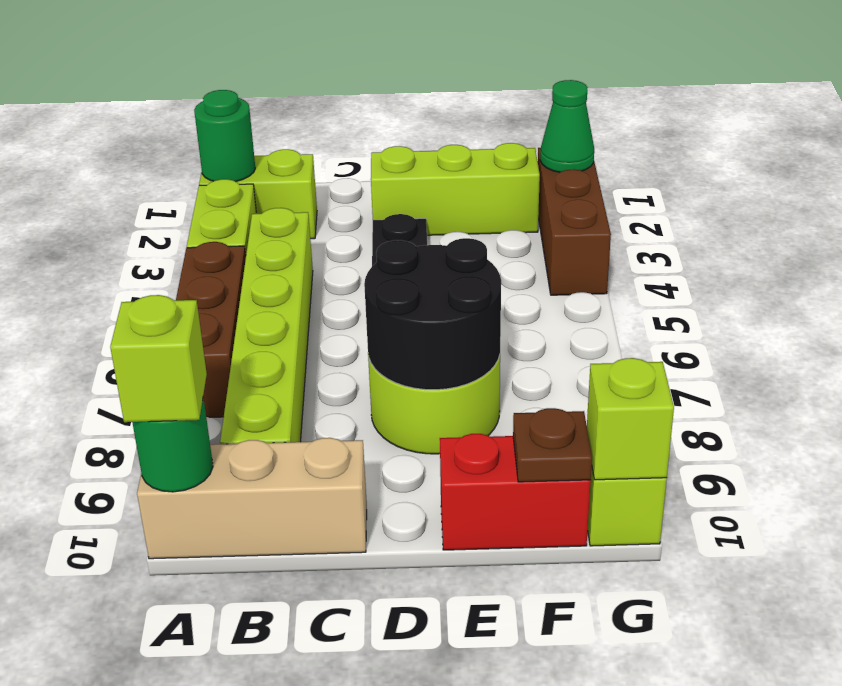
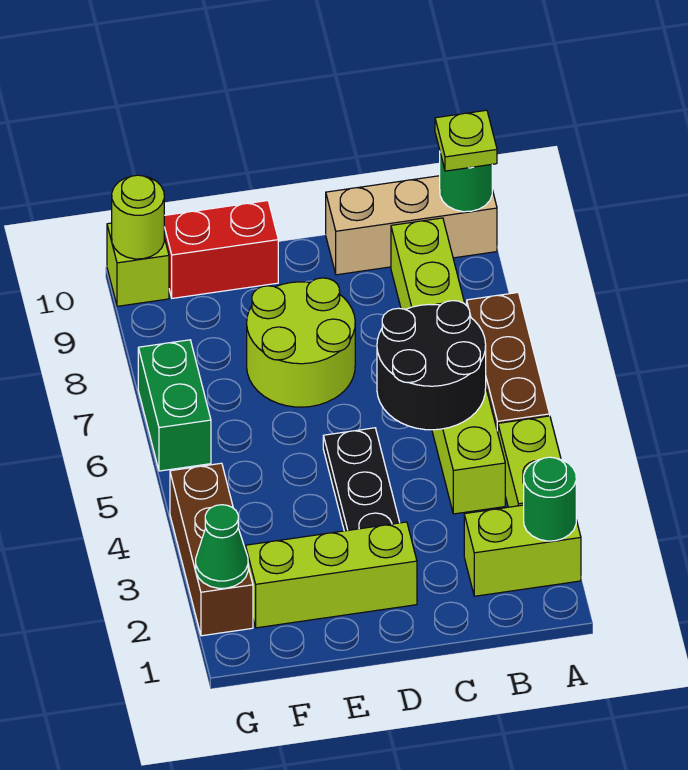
lime brick A10 level 3 -> lime plate A10 level 3
black round brick D7:E8 level 2 -> black round brick B5:C6 level 2
brown plate F10 level 2 -> none
none -> green brick G6:G7 level 1
lime brick G10 level 2 -> lime round brick G10 level 2

